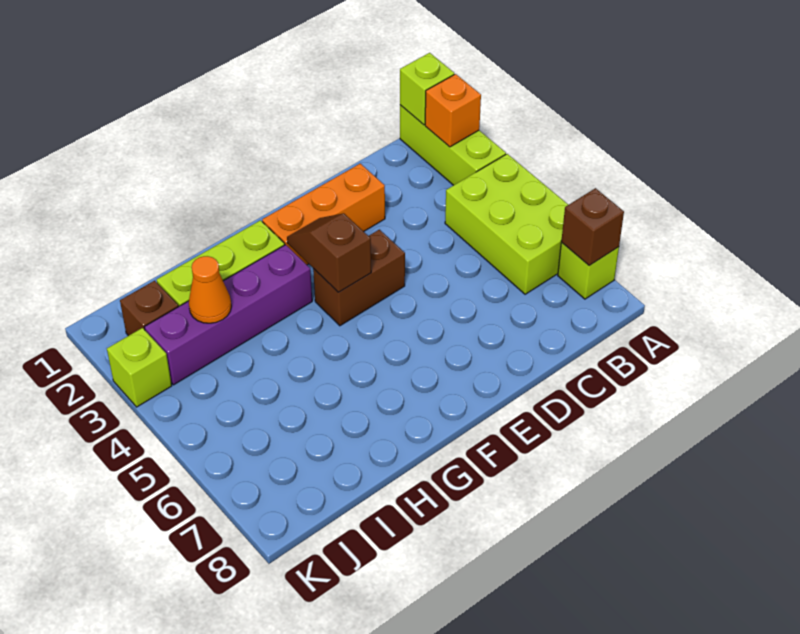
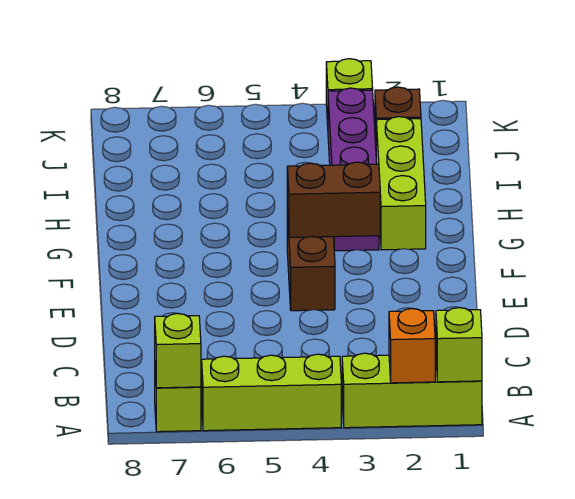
lime brick A4:B6 level 1 -> lime brick A4:A6 level 1
brown brick A7 level 2 -> lime brick A7 level 2
orange brick D2:F2 level 1 -> none
brown slope F3:F4 level 2 top 4 -> brown brick F3:F4 level 2
orange cone I3 level 2 -> none

